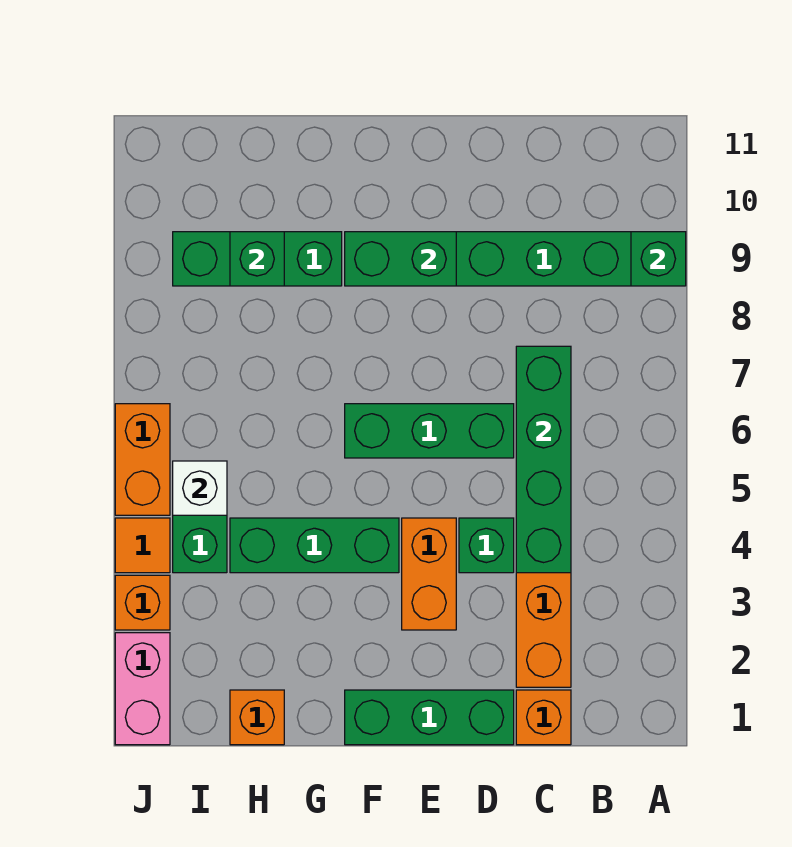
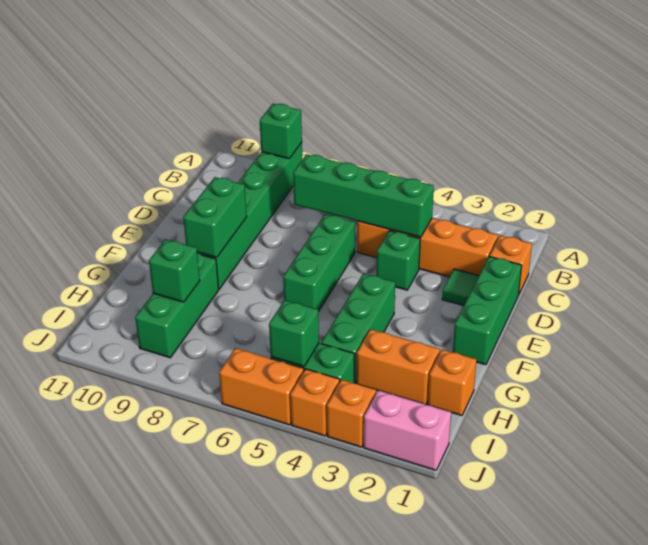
none -> green tile D2 level 1
orange brick E3:E4 level 1 -> orange brick H2:H3 level 1
white brick I5 level 2 -> green brick I5 level 2
orange tile J4 level 1 -> orange brick J4 level 1

